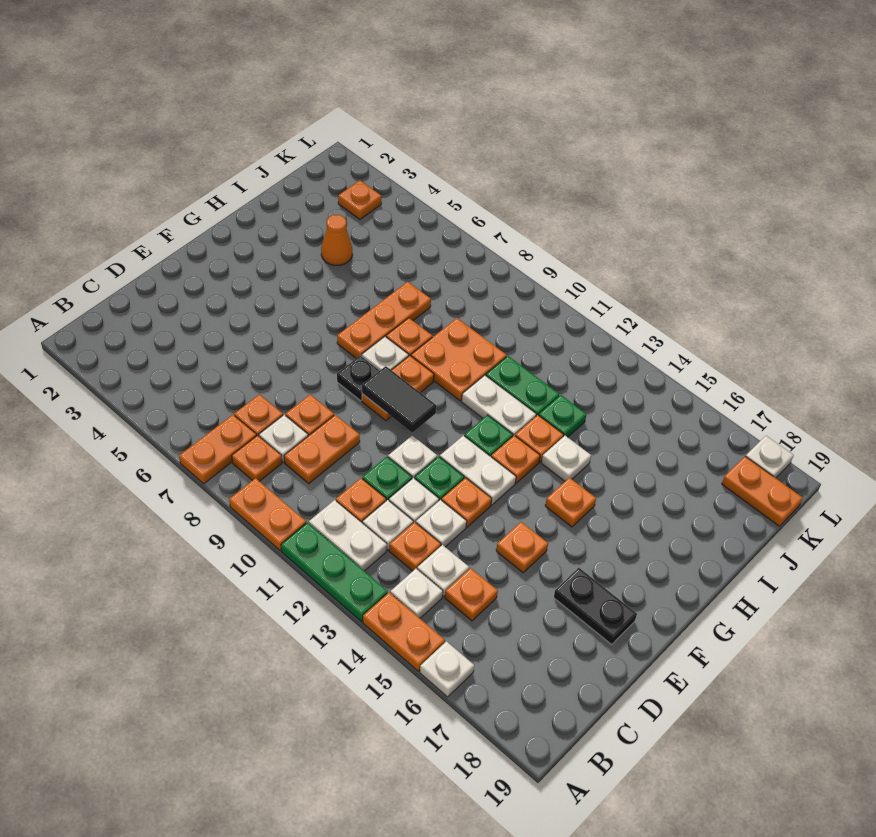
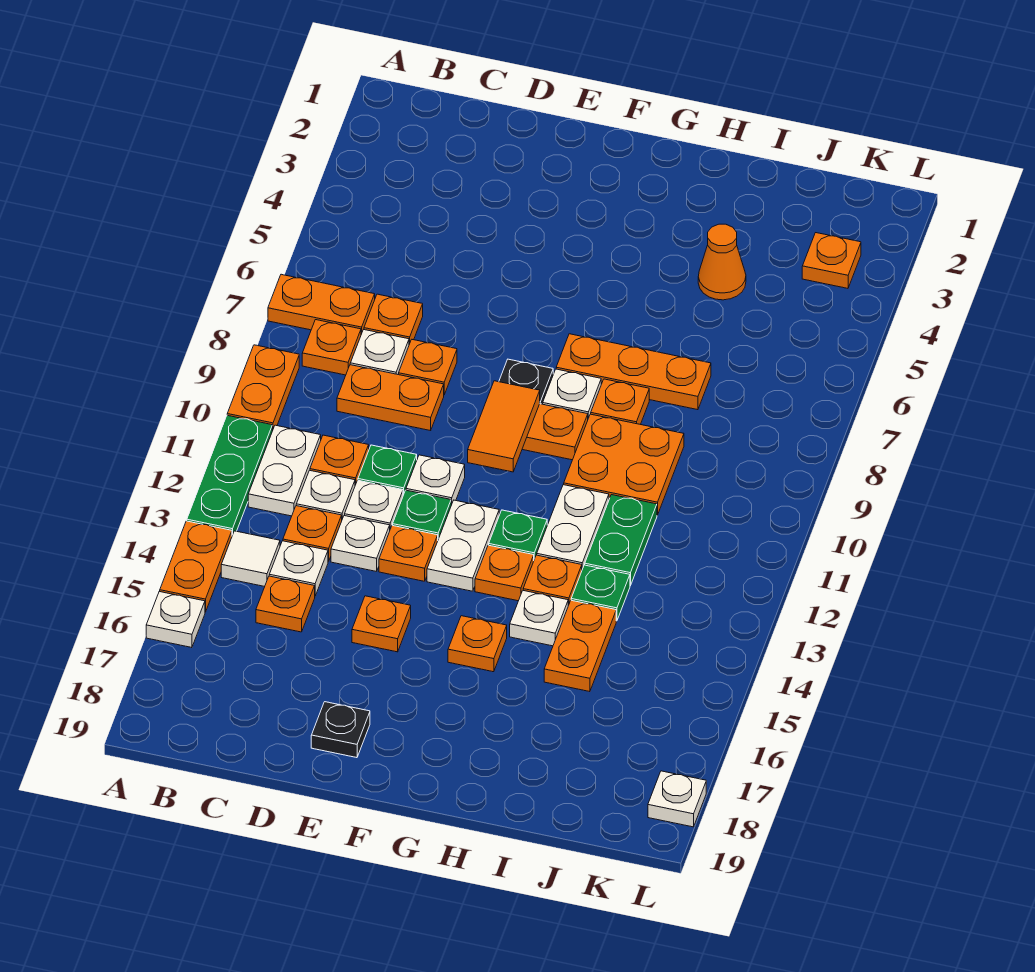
white plate B14 level 1 -> white tile B14 level 1
black plate E17:E18 level 1 -> black plate E18 level 1
black tile F9:F10 level 2 -> orange tile F9:F10 level 2
orange plate K18:K19 level 1 -> orange plate I14:I15 level 1

